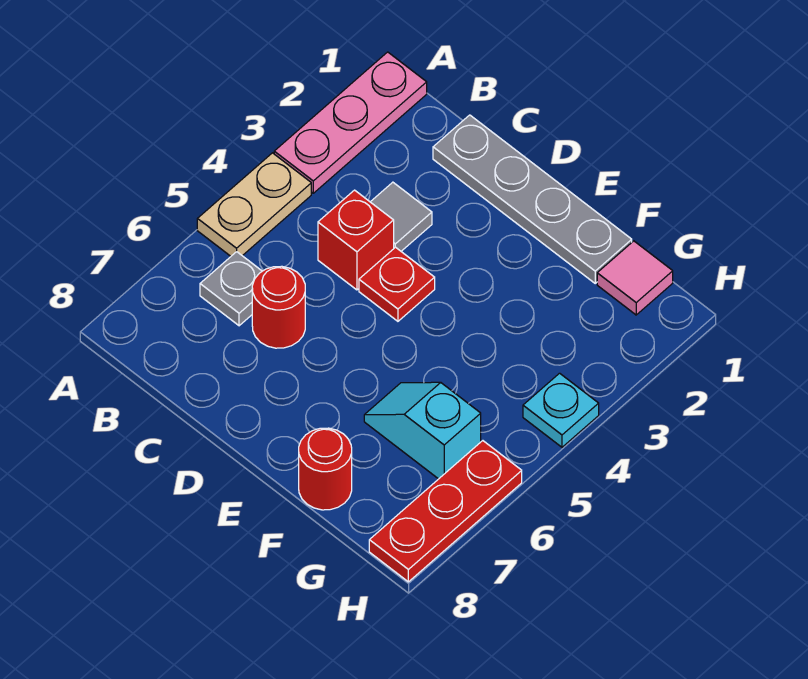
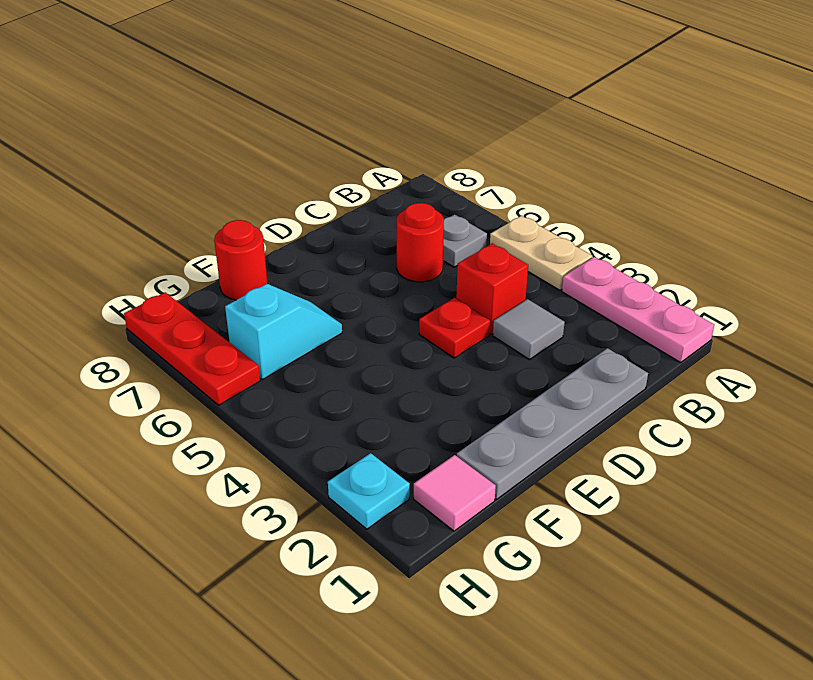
cyan plate H4 level 1 -> cyan plate H2 level 1

